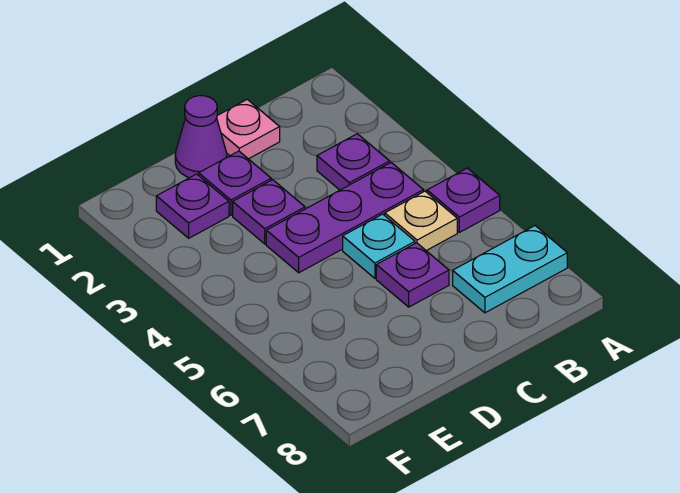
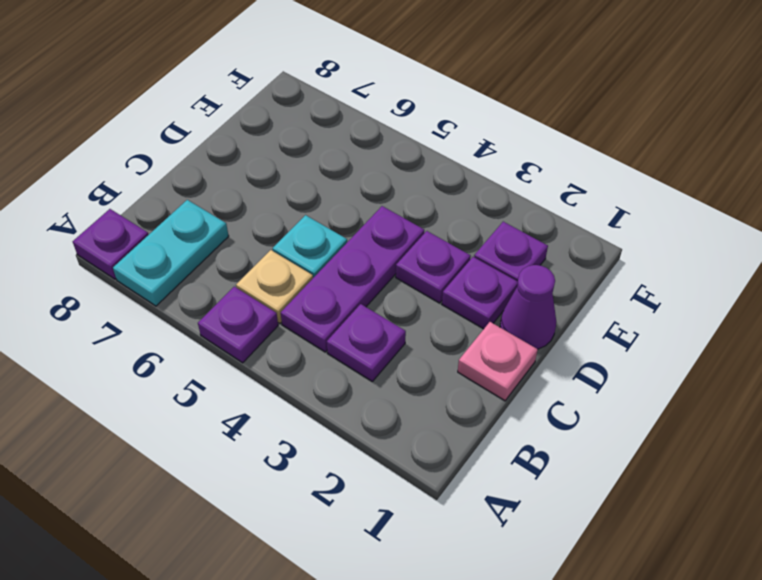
purple plate C6 level 1 -> purple plate A8 level 1

